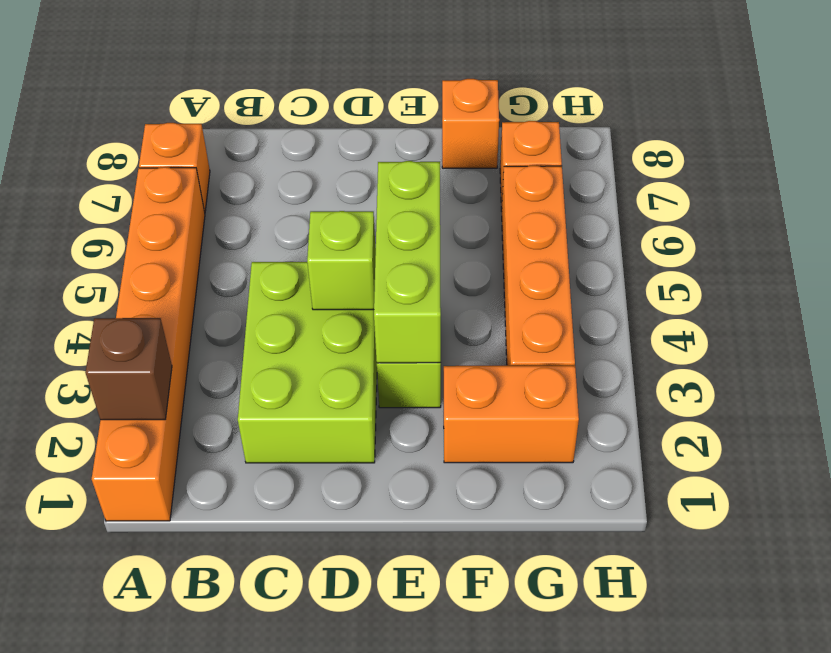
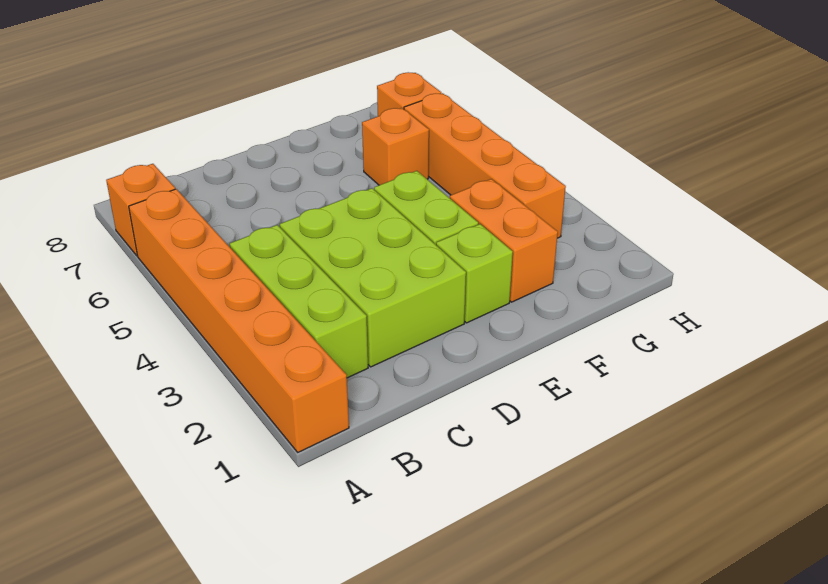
brown brick A2 level 2 -> none
lime brick D4 level 2 -> lime brick E2 level 1
lime brick E3:E5 level 2 -> lime brick B2:B4 level 1
orange brick F2:G2 level 1 -> orange brick F2:F3 level 1
orange brick F8 level 1 -> orange brick F6 level 1

